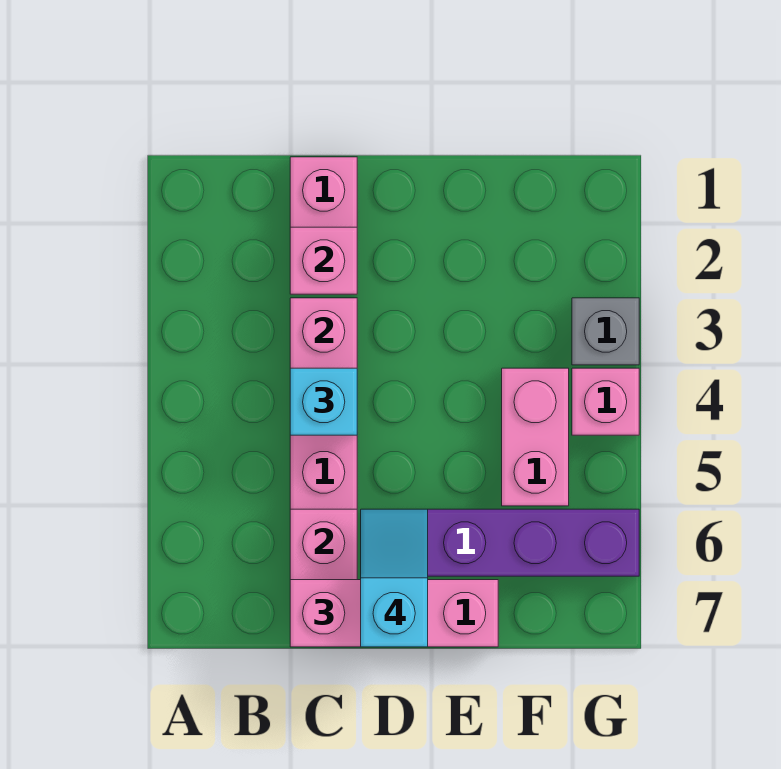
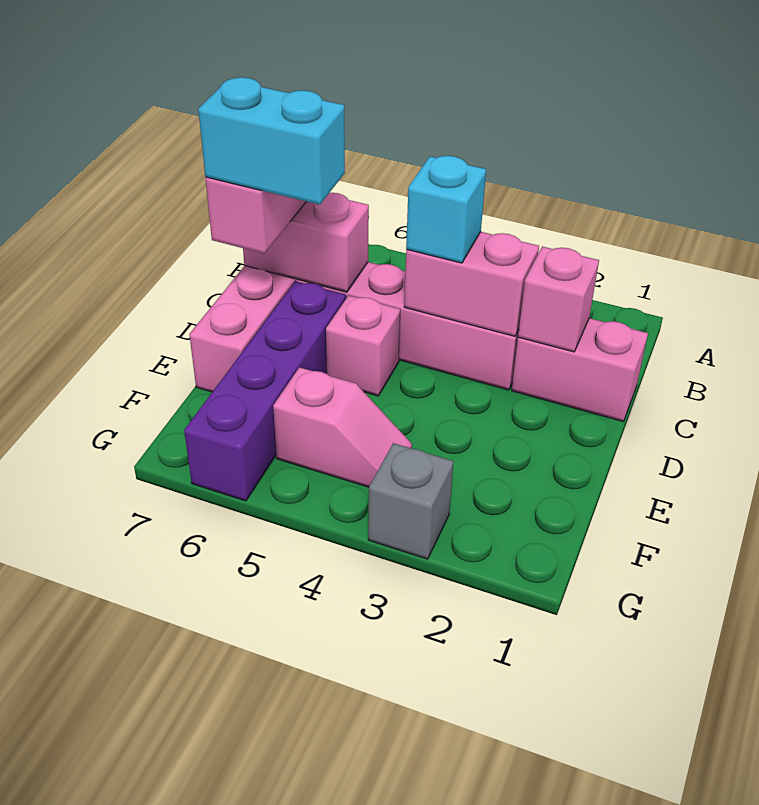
cyan slope D6:D7 level 4 top 7 -> cyan brick D6:D7 level 4
pink brick F4:F5 level 1 -> pink slope F4:F5 level 1 top 5
pink brick G4 level 1 -> pink brick D5 level 1

